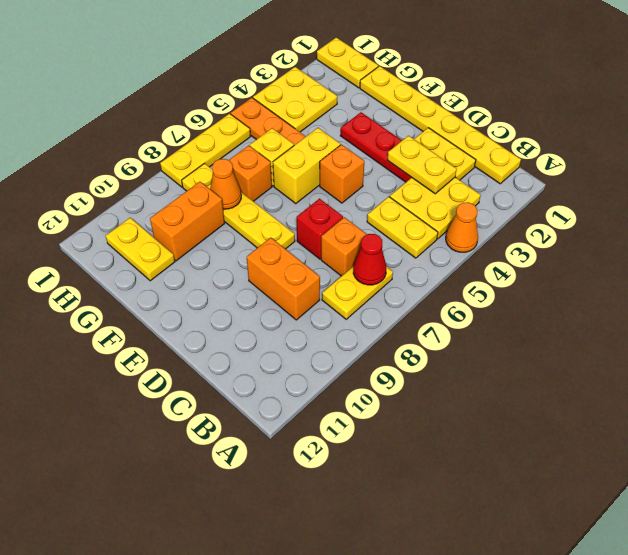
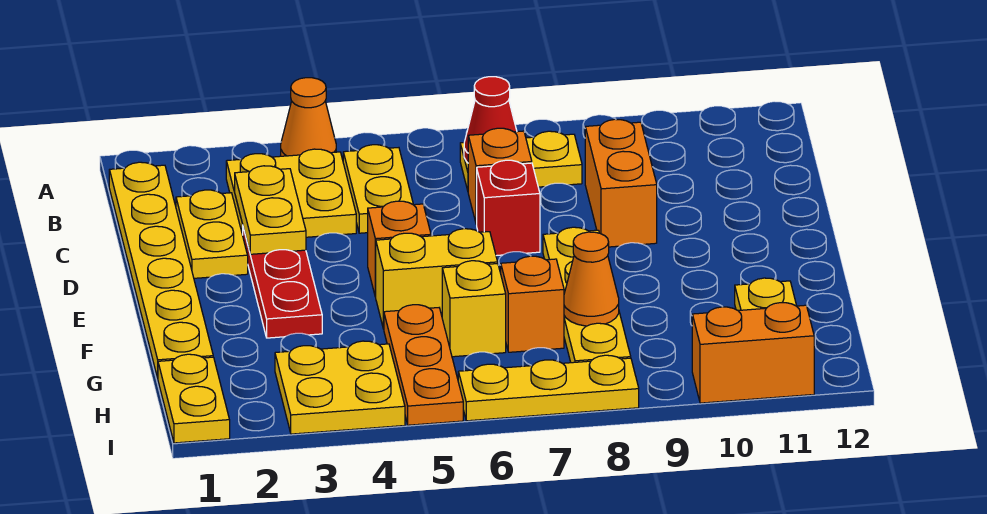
orange brick G9:G10 level 1 -> orange brick I10:I11 level 1

